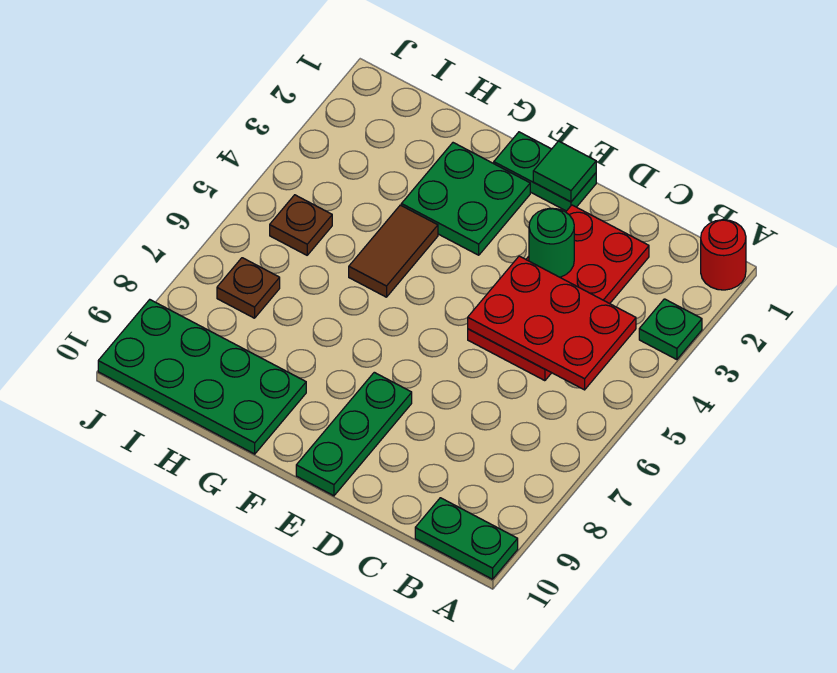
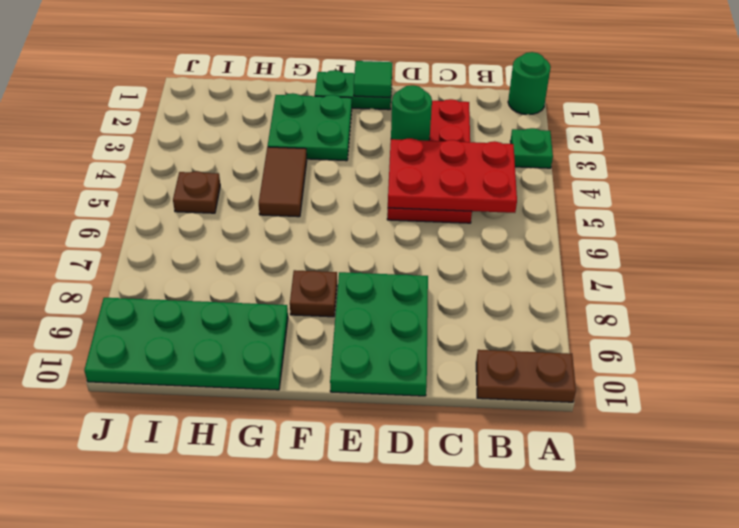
red round brick A1 level 1 -> green round brick A1 level 1
green plate A10:B10 level 1 -> brown plate A10:B10 level 1
green plate E8:E10 level 1 -> green plate D8:E10 level 1
brown plate I7 level 1 -> brown plate F8 level 1

